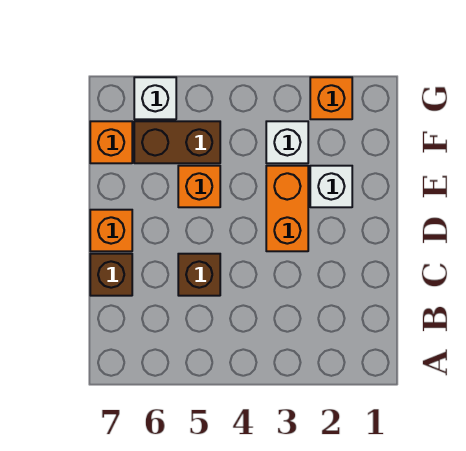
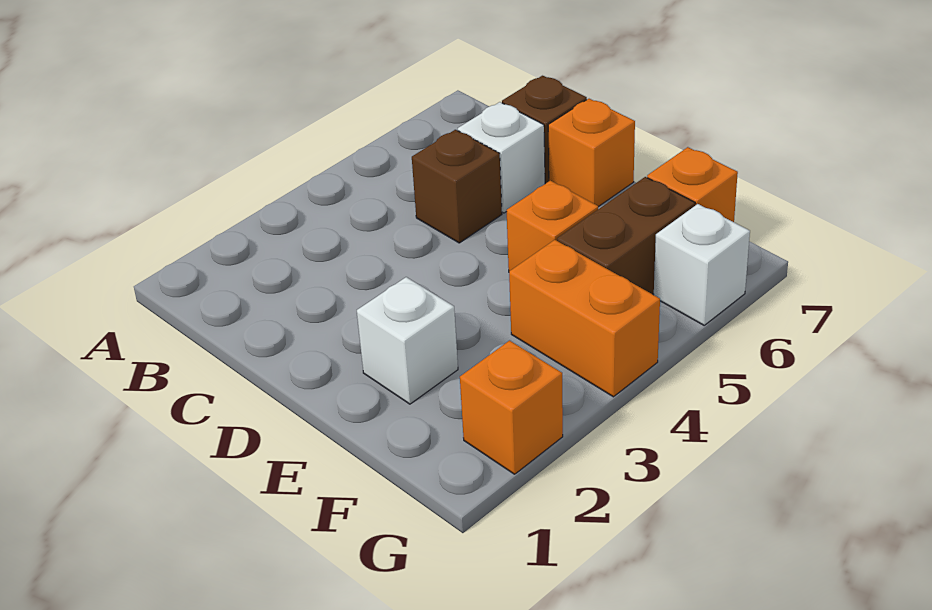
orange brick D3:E3 level 1 -> orange brick F4:G4 level 1
white brick F3 level 1 -> white brick C6 level 1

